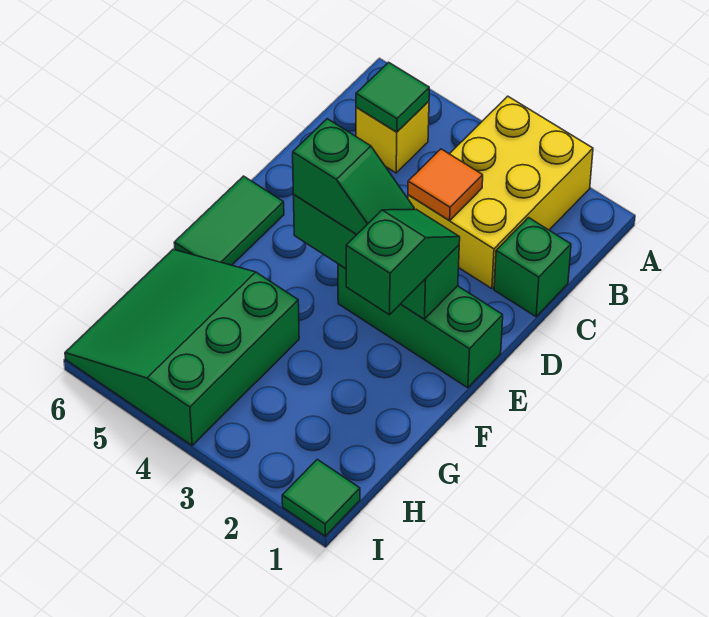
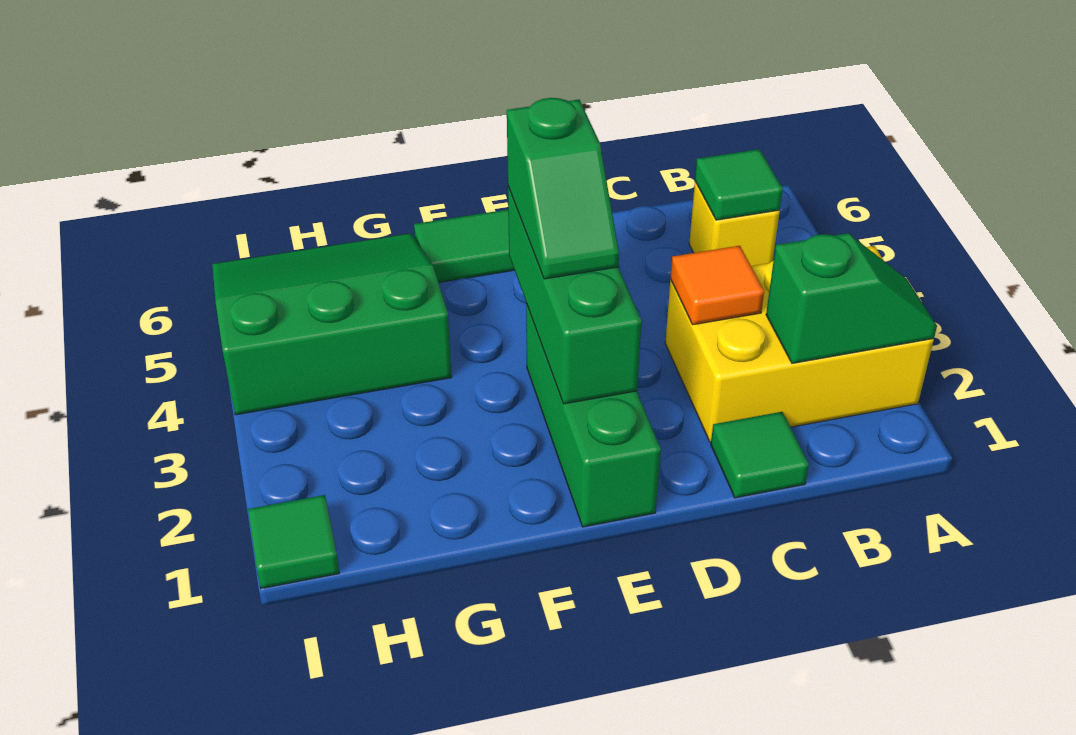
green brick C1 level 1 -> green tile C1 level 1
green slope E2:F2 level 3 top F -> green slope A2:B2 level 2 top B

